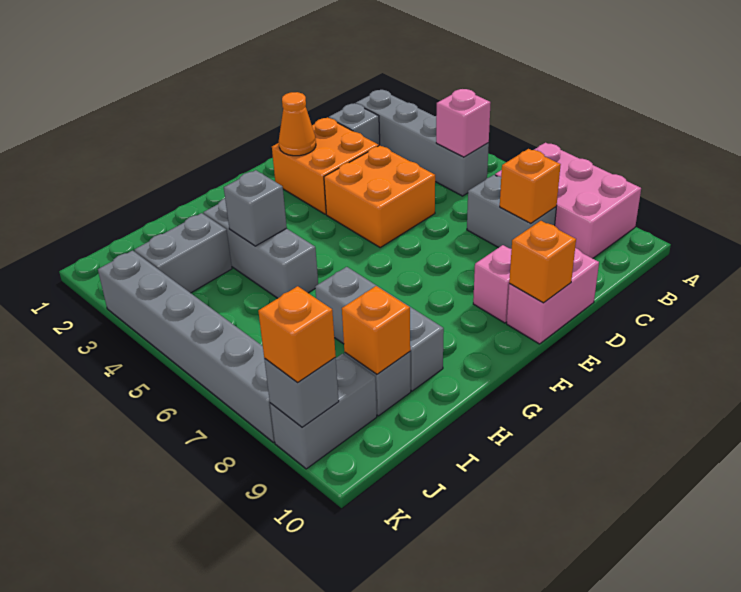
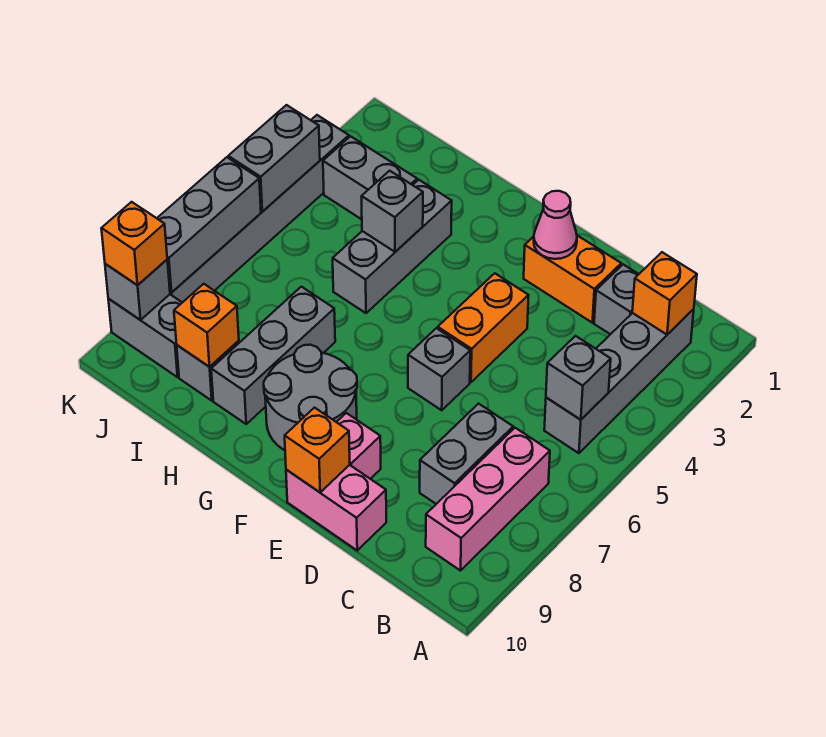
pink brick A7:B9 level 1 -> pink brick B7:B9 level 1
pink brick B5 level 2 -> grey brick B5 level 2
orange brick C8 level 2 -> orange brick B2 level 2
orange brick D2:E3 level 1 -> orange brick D2:E2 level 1
orange brick D4:E5 level 1 -> orange brick E4:E5 level 1
orange cone E2 level 2 -> pink cone E2 level 2
none -> grey brick E6 level 1
none -> grey round brick F8:G9 level 1
none -> grey brick K4:K5 level 2
none -> grey brick K6:K8 level 2

